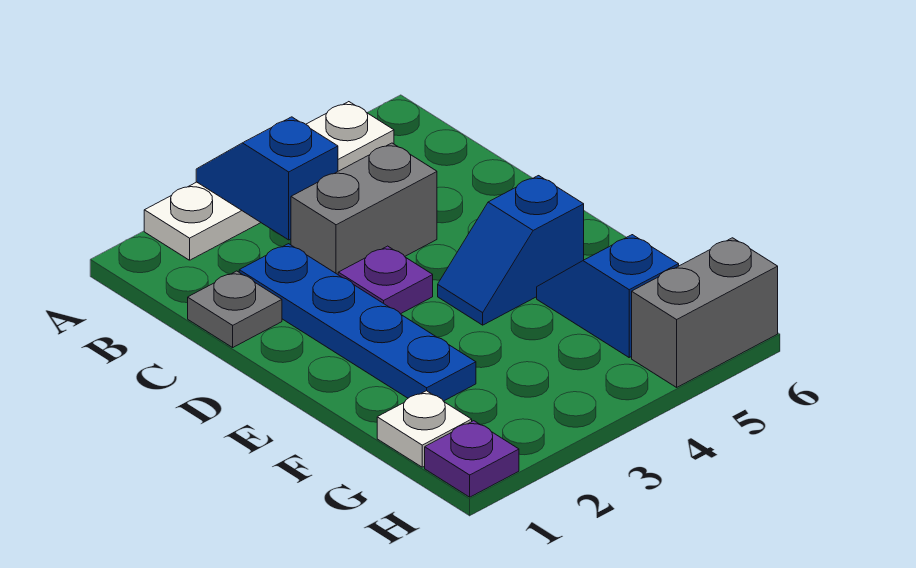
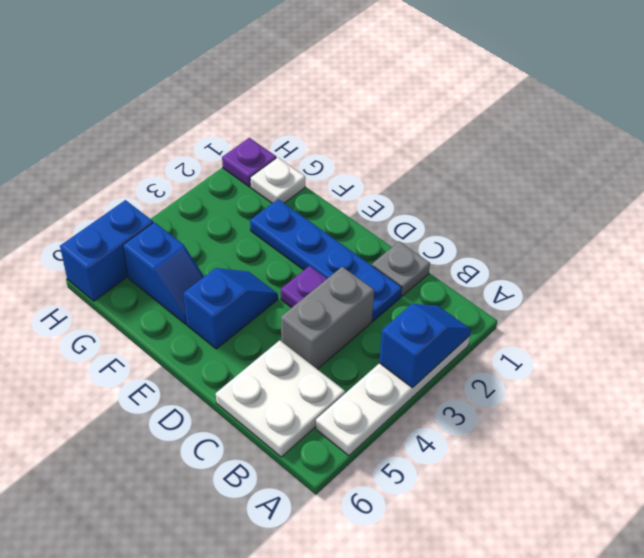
blue slope A3:B3 level 2 top B -> blue slope A2:A3 level 2 top 3
none -> white plate B5:C6 level 1
grey brick H5:H6 level 1 -> blue brick H5:H6 level 1

